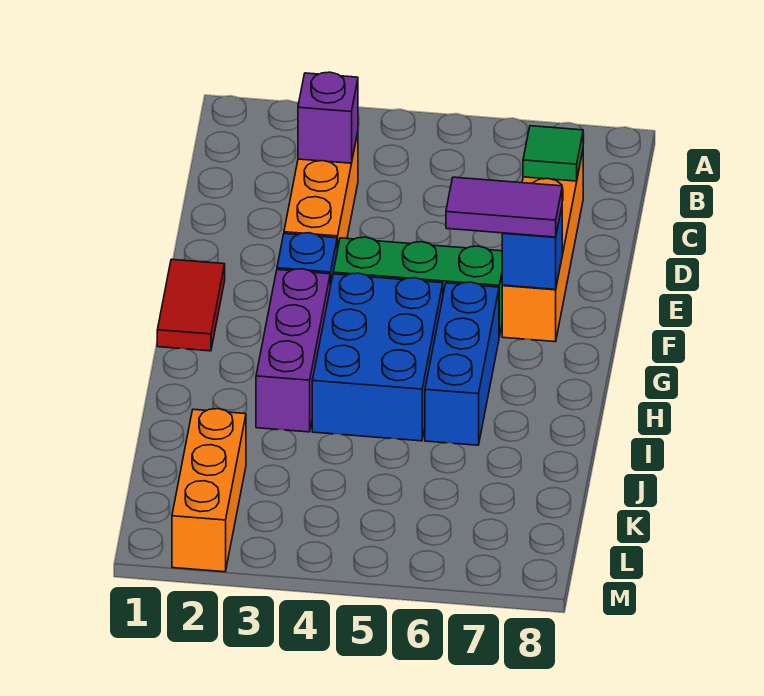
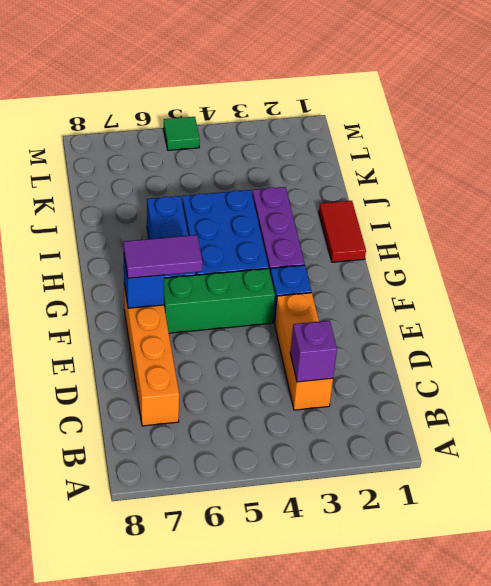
green tile C7 level 2 -> green tile M5 level 1
red tile F1:G1 level 1 -> red tile H1:I1 level 1
orange brick K2:M2 level 1 -> none

